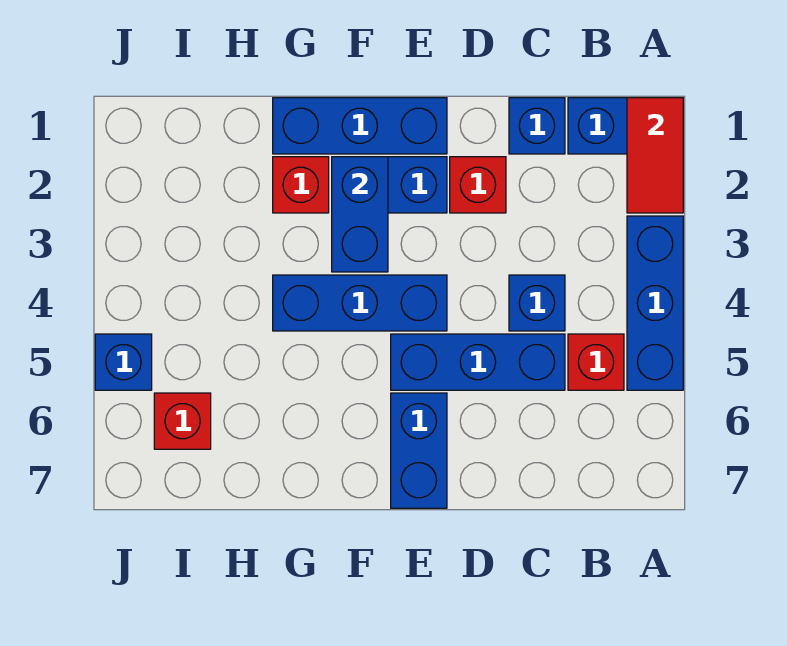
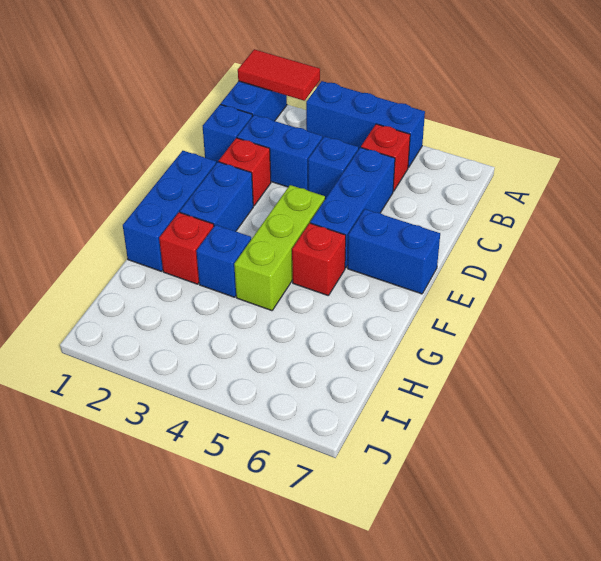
blue brick E4:G4 level 1 -> lime brick E4:G4 level 1
blue brick F2:F3 level 2 -> blue brick C2:C3 level 1
red brick I6 level 1 -> red brick F5 level 1
blue brick J5 level 1 -> blue brick G3 level 1

